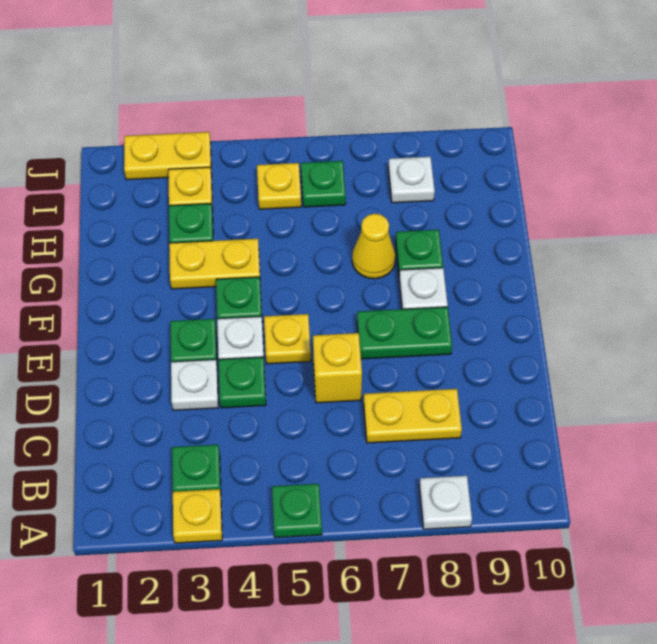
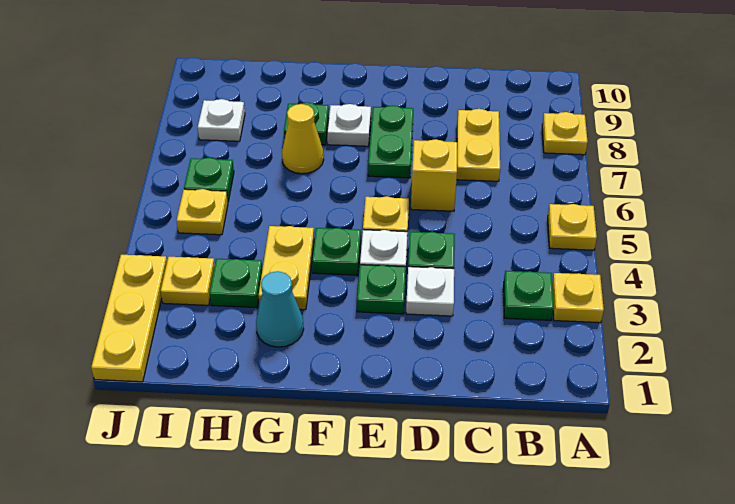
green plate A5 level 1 -> yellow plate A5 level 1
white plate A8 level 1 -> yellow plate A8 level 1
none -> cyan cone G2 level 1
yellow plate J2:J3 level 1 -> yellow plate J1:J3 level 1

